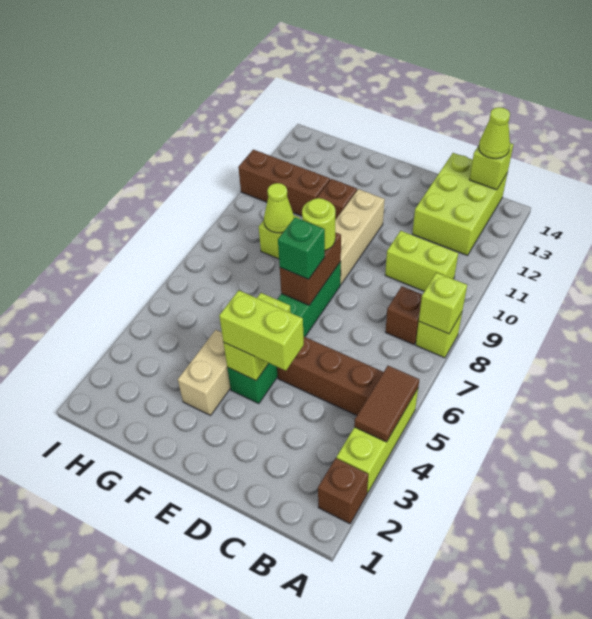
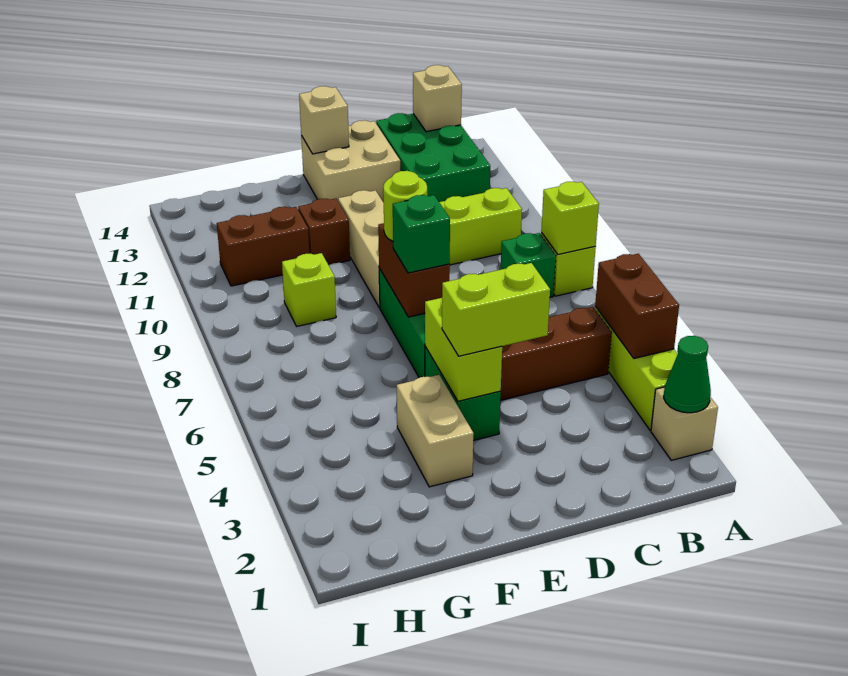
brown brick A2 level 1 -> tan brick A2 level 1
none -> green cone A2 level 2
brown tile A4:A5 level 2 -> brown brick A4:A5 level 2
brown brick B8 level 1 -> green brick B8 level 1
lime brick B12:C14 level 1 -> green brick B12:C14 level 1
lime brick B14 level 2 -> tan brick B14 level 2
lime cone B14 level 3 -> none
none -> tan brick D13:E14 level 1
none -> tan brick E14 level 2
lime cone G9 level 2 -> none
brown brick G11:I11 level 1 -> brown brick G11:H11 level 1

